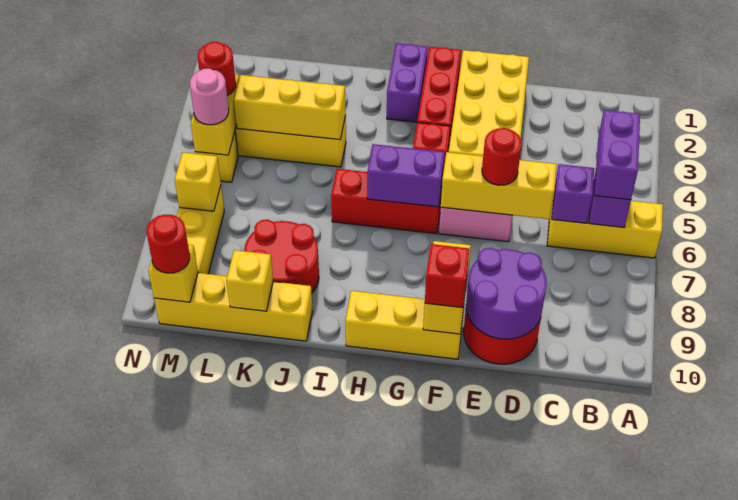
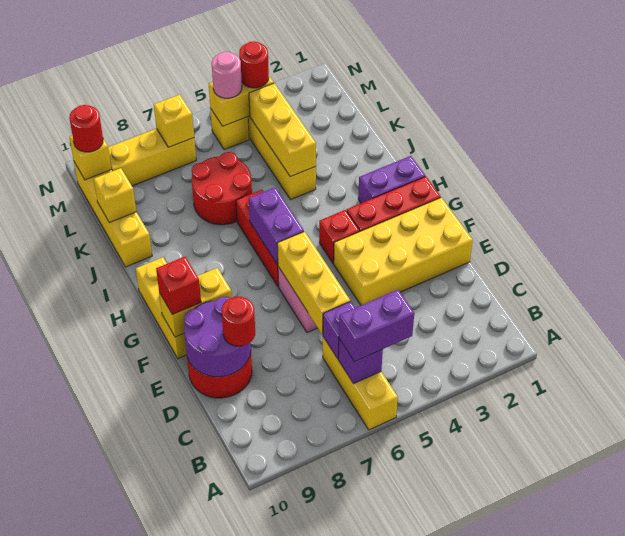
red round brick E6 level 3 -> red round brick D9 level 3
red round brick J8:K9 level 1 -> red round brick J6:K7 level 1

